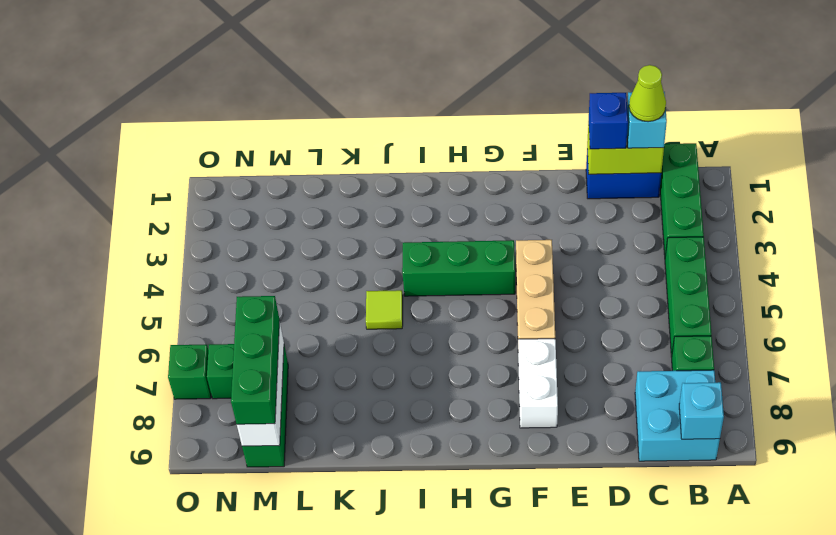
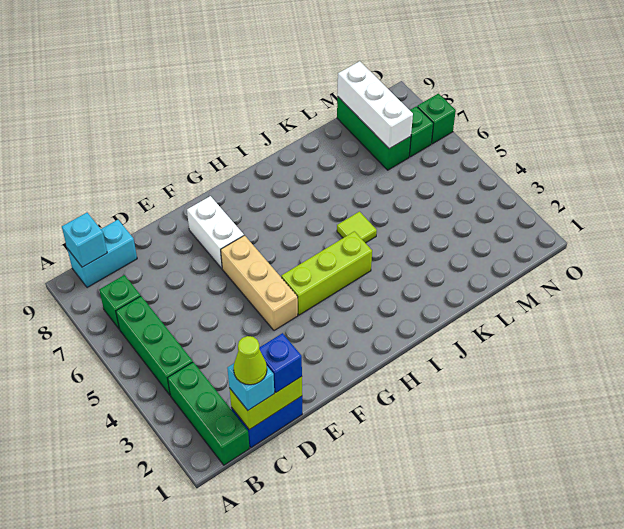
cyan brick B8:C9 level 1 -> cyan brick B9:C9 level 1
green brick G4:I4 level 1 -> lime brick G4:I4 level 1
green brick M7:M9 level 3 -> none

